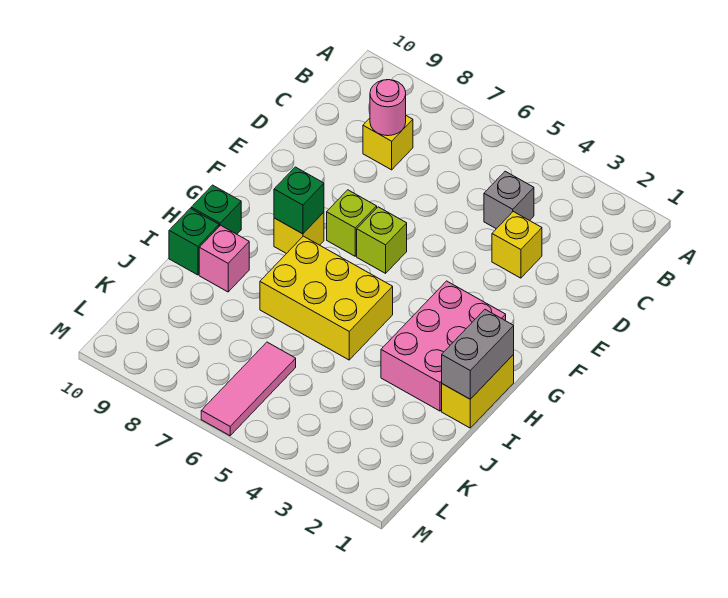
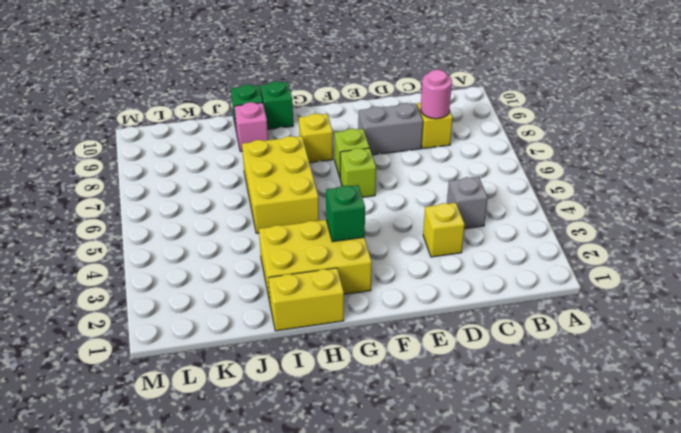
pink brick G2:I3 level 1 -> yellow brick G2:I3 level 1
green brick G8 level 2 -> green brick G3 level 2
grey brick H1:I1 level 2 -> grey brick D8:E8 level 1
pink tile K6:M6 level 1 -> none

